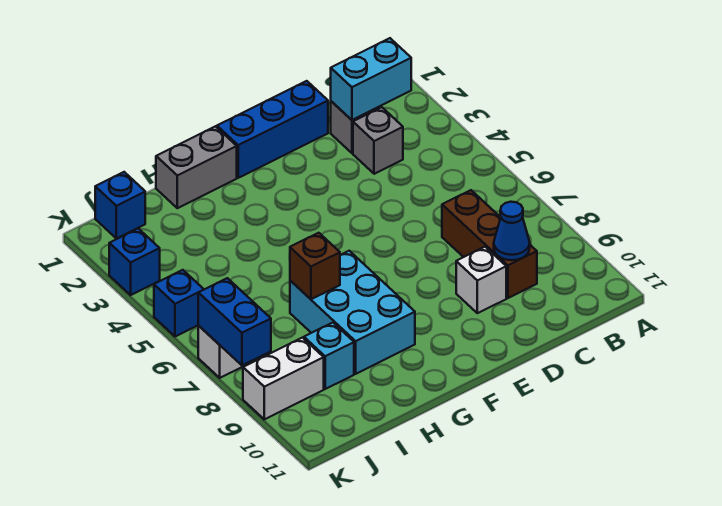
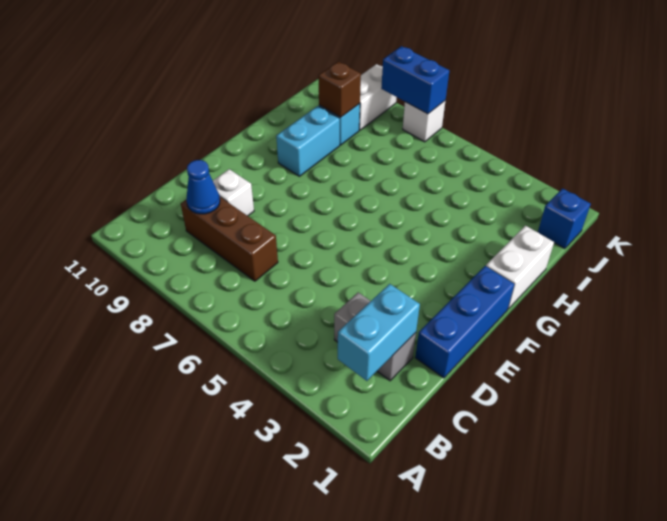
grey brick G1:H1 level 1 -> white brick G1:H1 level 1
cyan brick G7:H9 level 1 -> cyan brick G9:H9 level 1
brown brick H7 level 2 -> brown brick I9 level 2
blue brick K3 level 1 -> none
blue brick K5 level 1 -> none

